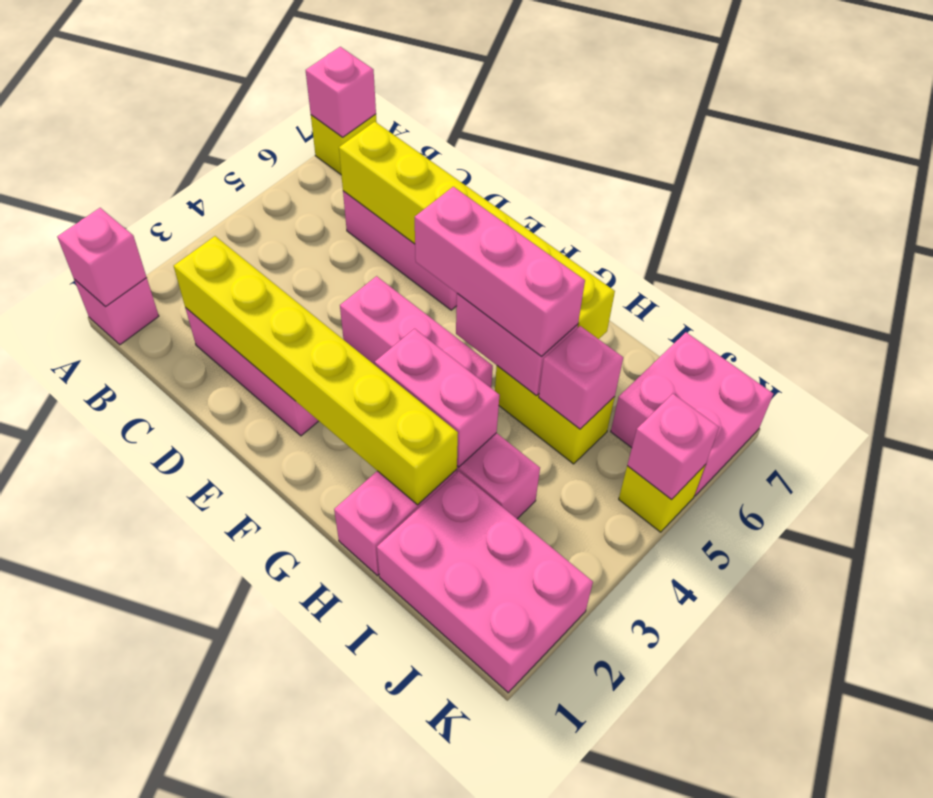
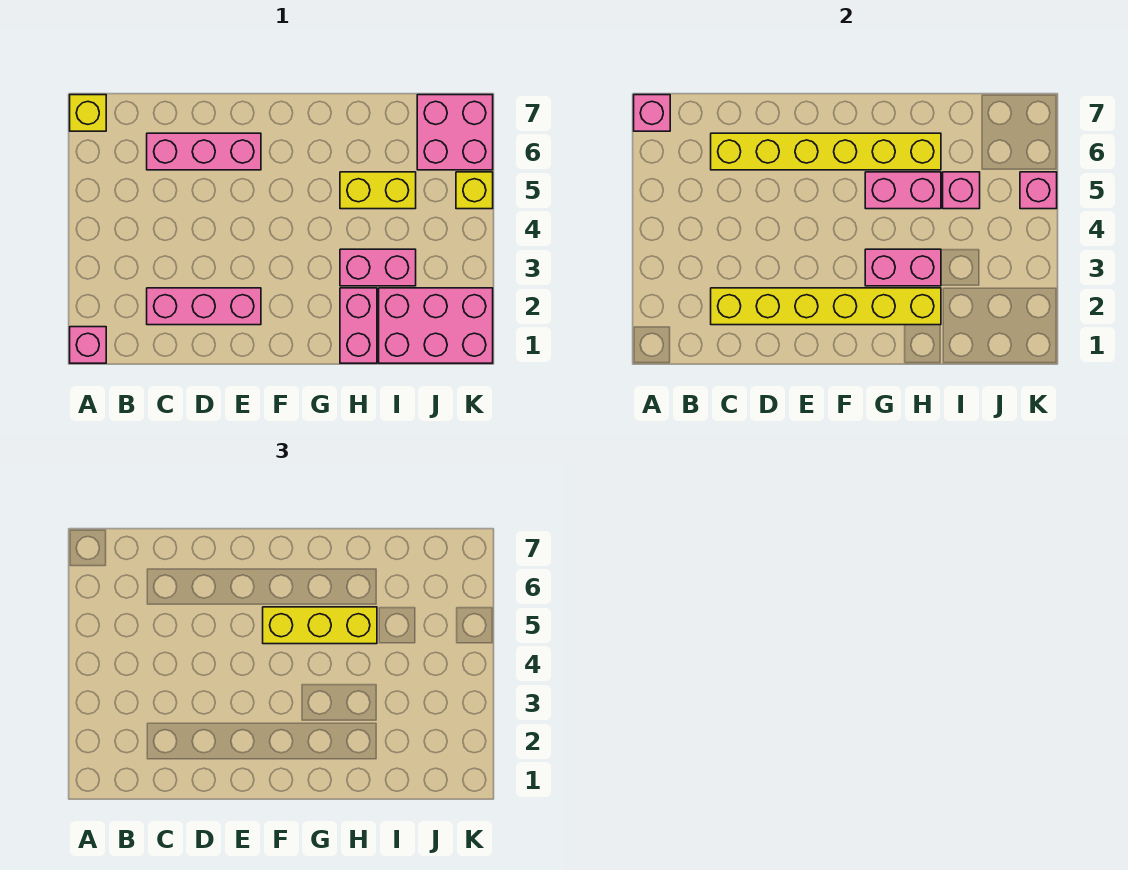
pink brick A1 level 2 -> none
pink brick E4:G4 level 1 -> none
pink brick F5:H5 level 3 -> yellow brick F5:H5 level 3

